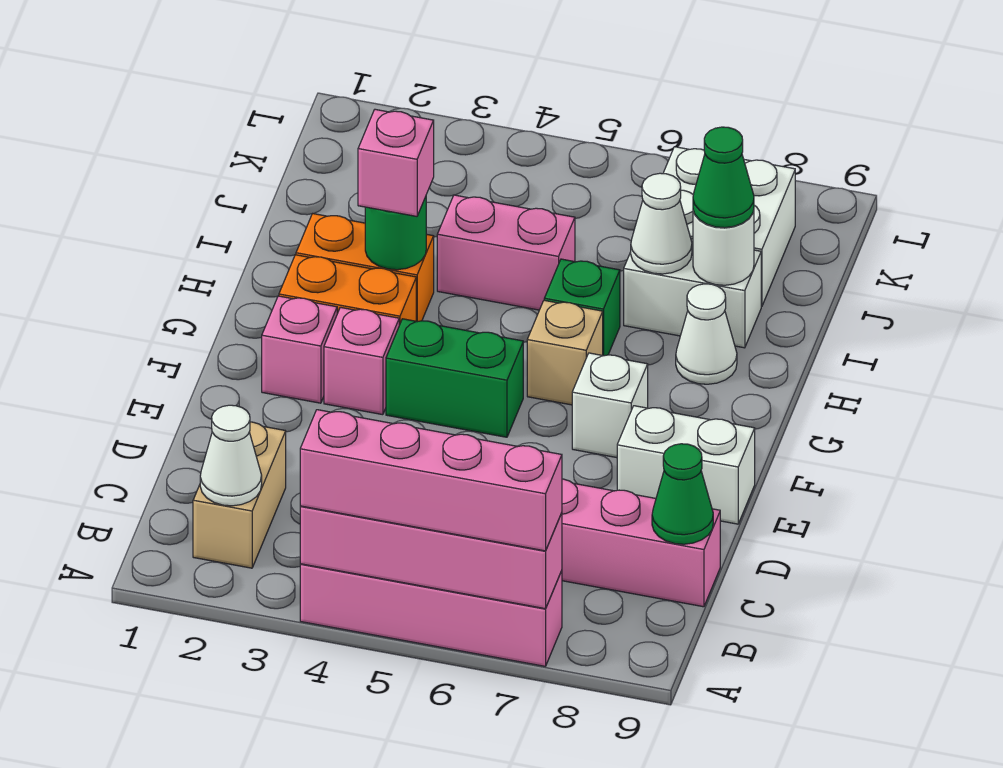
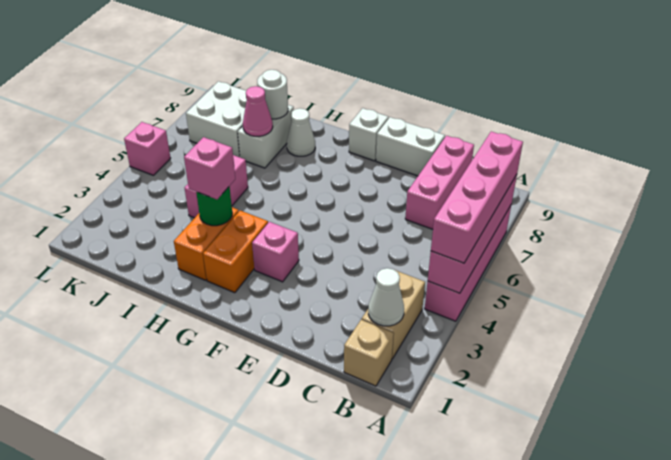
tan brick B2:C2 level 1 -> tan brick B2:B3 level 1
green cone C9 level 2 -> none
white brick E8:E9 level 1 -> white brick D9:E9 level 1
pink brick F2 level 1 -> pink brick L5 level 1
green brick F4:F5 level 1 -> none
white brick F7 level 1 -> white brick F9 level 1
tan brick G6 level 1 -> tan brick B1 level 1
green brick H6 level 1 -> none
white cone I7 level 2 -> pink cone I7 level 2
green cone I8 level 3 -> none

